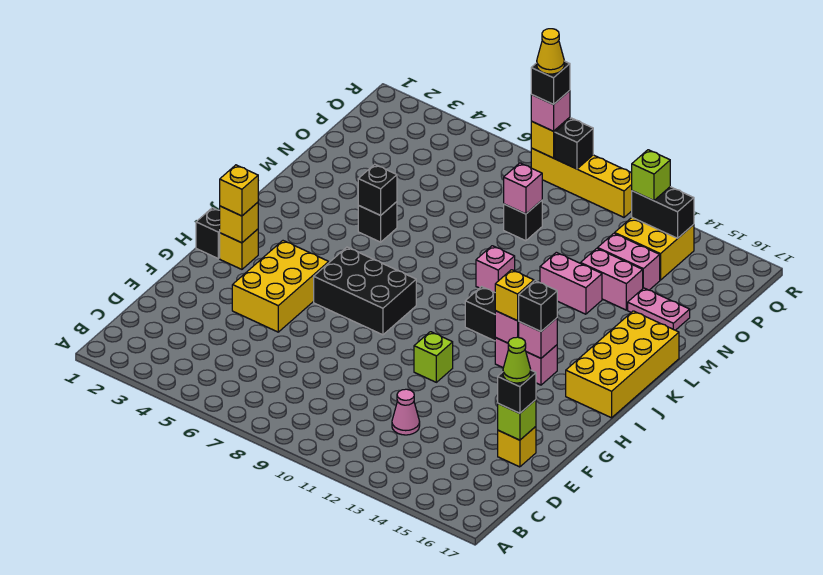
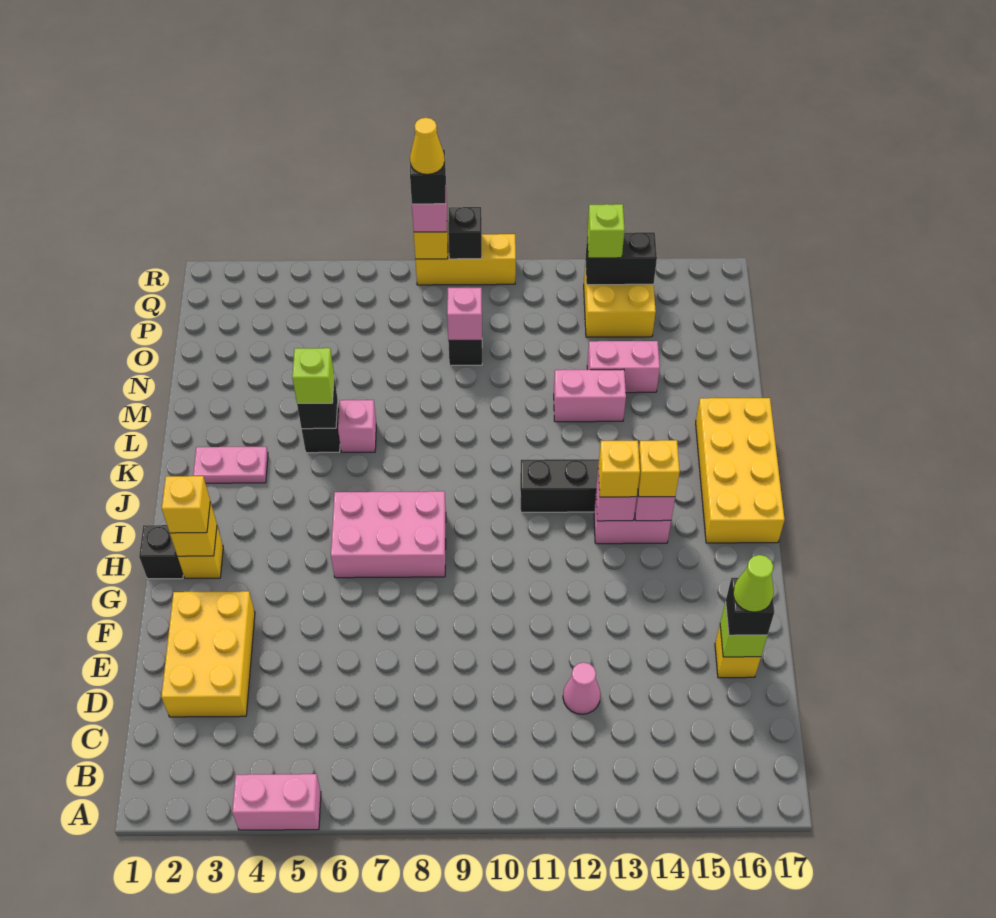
yellow brick F4:H5 level 1 -> yellow brick D2:F3 level 1
lime brick G11 level 1 -> lime brick L5 level 3
black brick H6:I8 level 1 -> pink brick H6:I8 level 1
black brick I14 level 3 -> yellow brick I14 level 3
pink brick L10 level 1 -> pink brick L6 level 1
pink plate N15:N16 level 1 -> pink plate K2:K3 level 1
pink brick O13:O14 level 1 -> pink brick A4:A5 level 1
yellow brick R8:R11 level 1 -> yellow brick R8:R10 level 1

